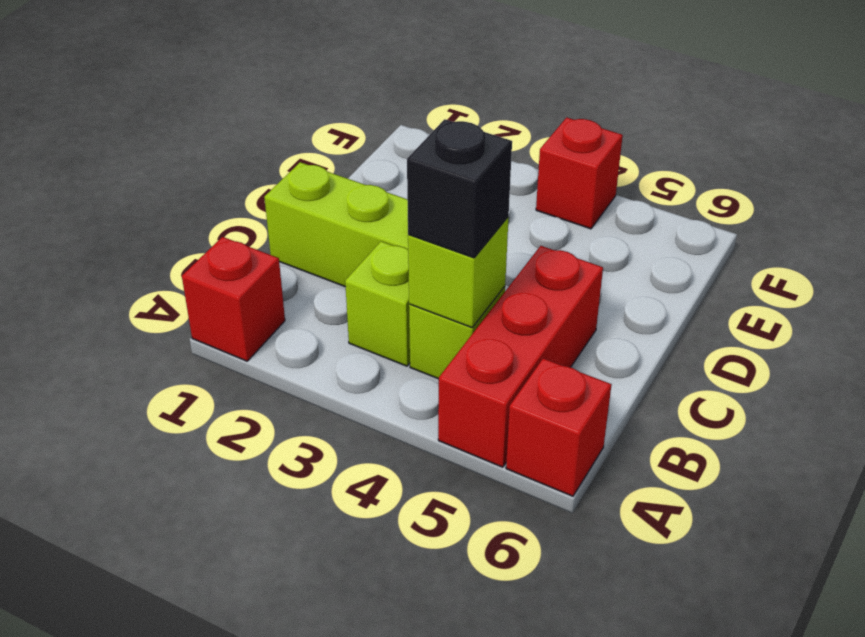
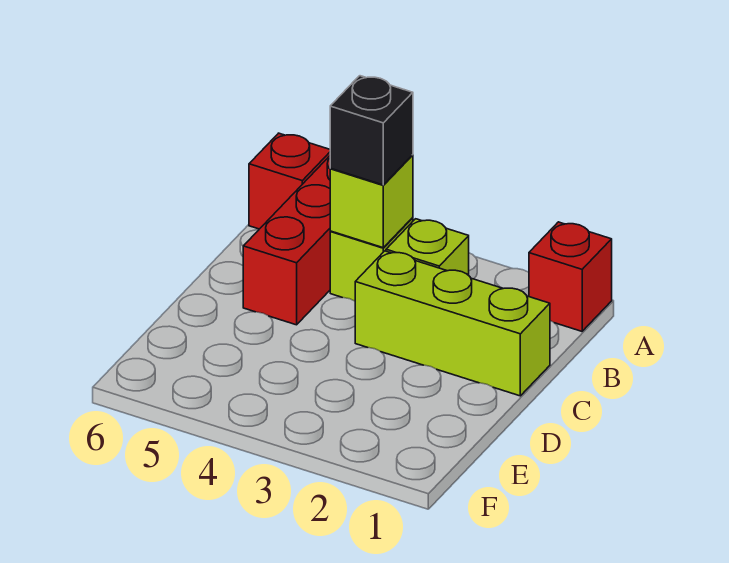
red brick F4 level 1 -> none

